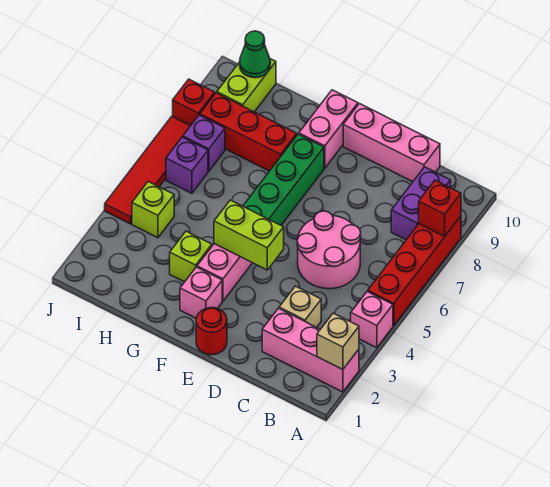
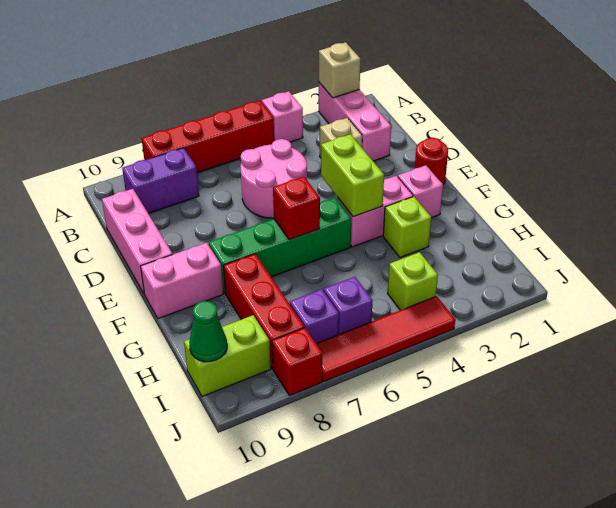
red brick A8 level 2 -> red brick F6 level 2

